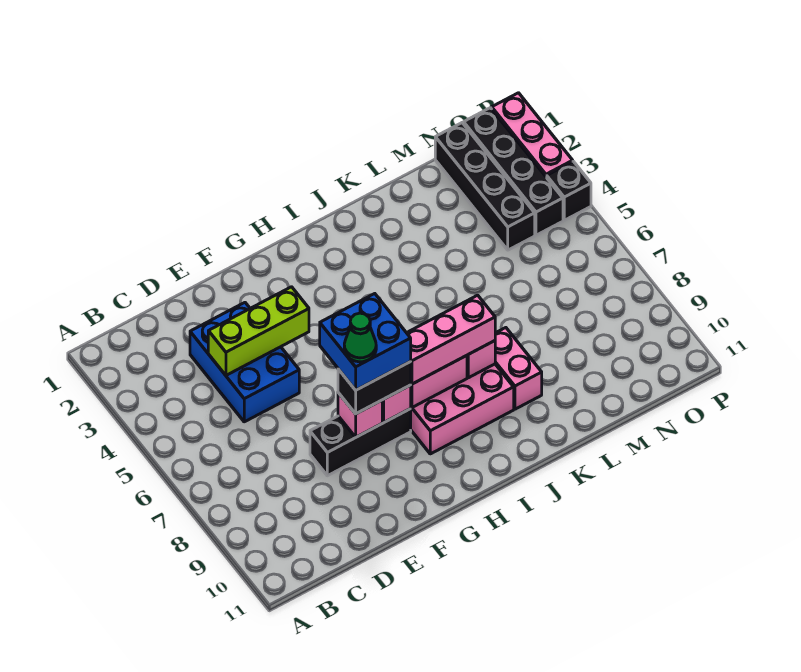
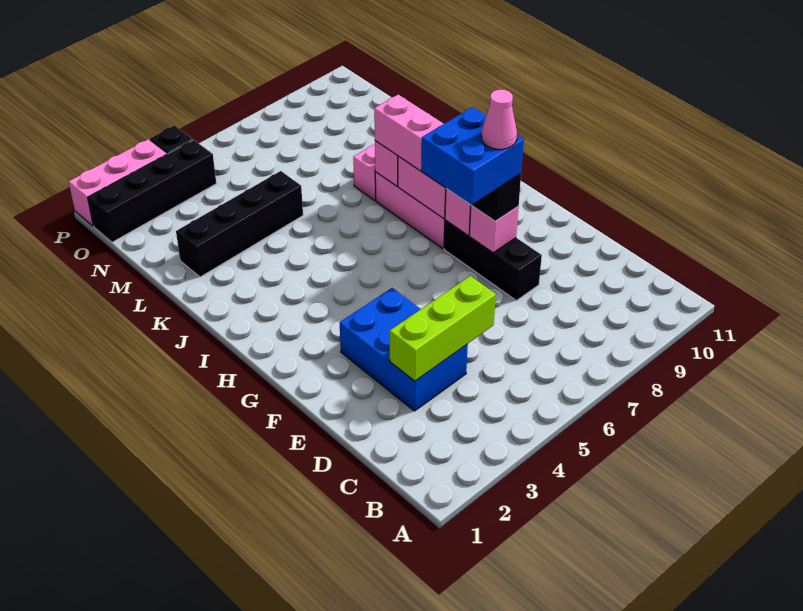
blue brick D3:E5 level 1 -> blue brick D3:F4 level 1
lime brick D4:F4 level 2 -> lime brick D3:D5 level 2
green cone F8 level 5 -> pink cone F8 level 5
black brick N1:N4 level 1 -> black brick L2:L5 level 1

